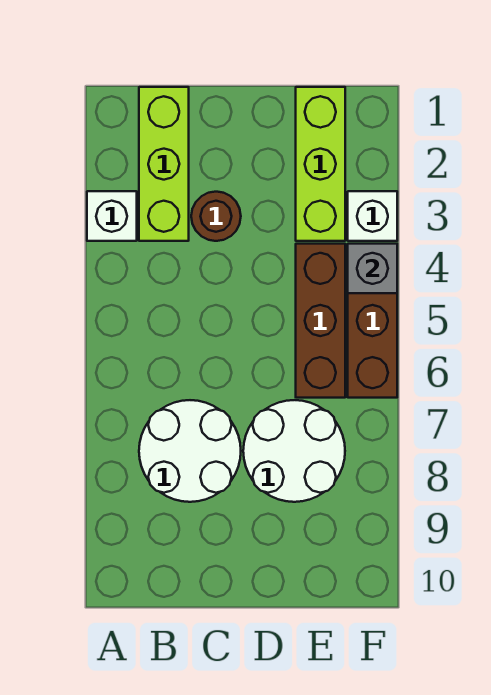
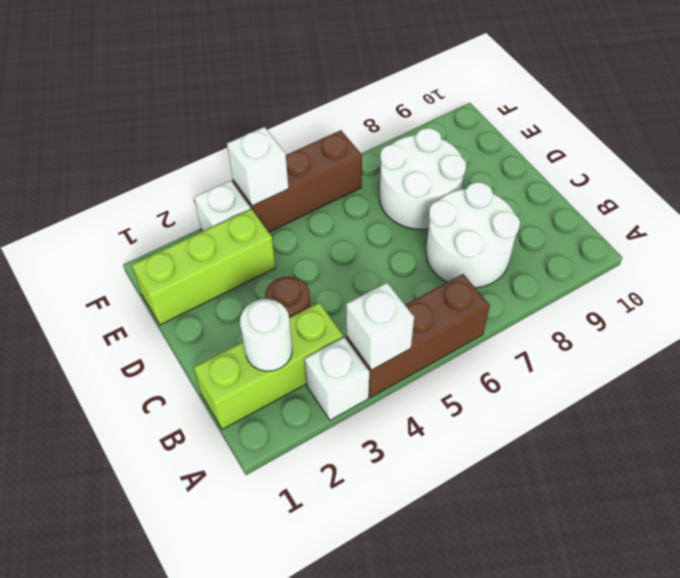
none -> white brick A4 level 2
none -> white round brick B2 level 2
brown brick E4:E6 level 1 -> brown brick A4:A6 level 1
grey brick F4 level 2 -> white brick F4 level 2

